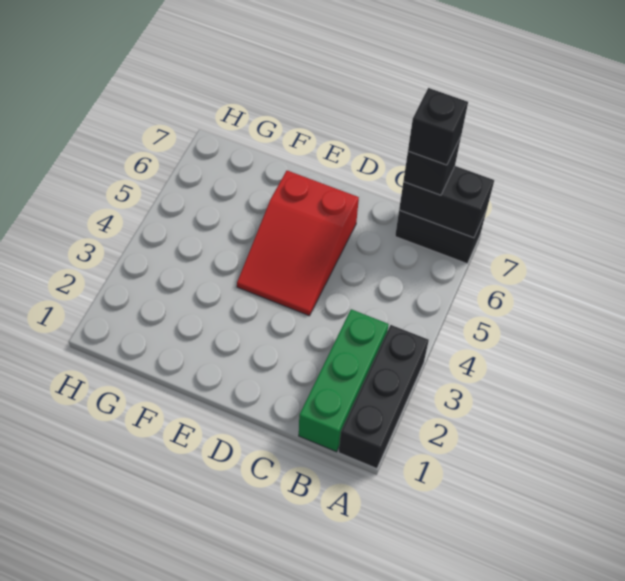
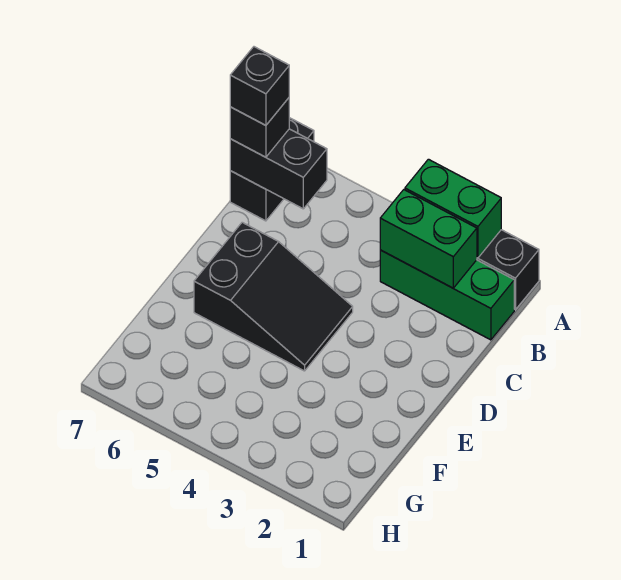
none -> green brick A2:A3 level 2
black brick A7:B7 level 2 -> black brick B6:B7 level 2
none -> green brick B2:B3 level 2
red slope D4:E6 level 1 top 6 -> black slope D4:E6 level 1 top 6

